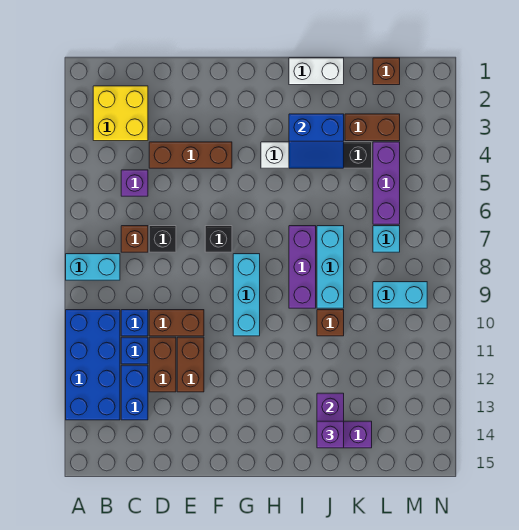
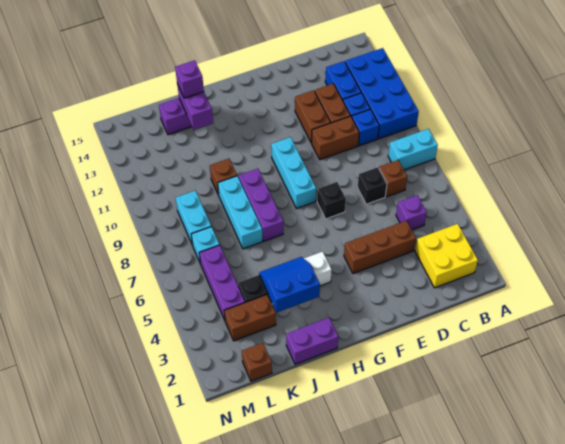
white brick I1:J1 level 1 -> purple brick I1:J1 level 1
cyan brick L9:M9 level 1 -> cyan brick L8:L9 level 1

